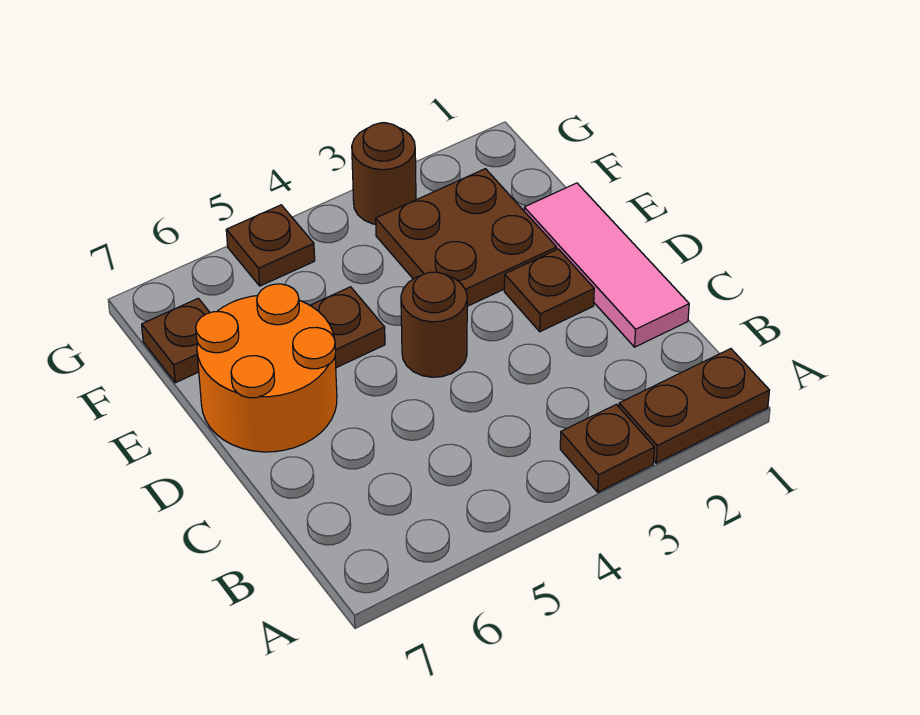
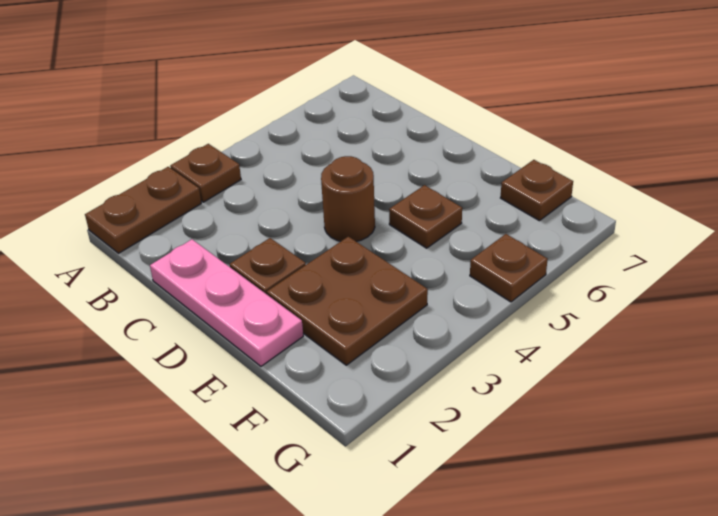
pink tile C1:E1 level 1 -> pink plate C1:E1 level 1
orange round brick D6:E7 level 1 -> none
brown round brick G3 level 1 -> none

